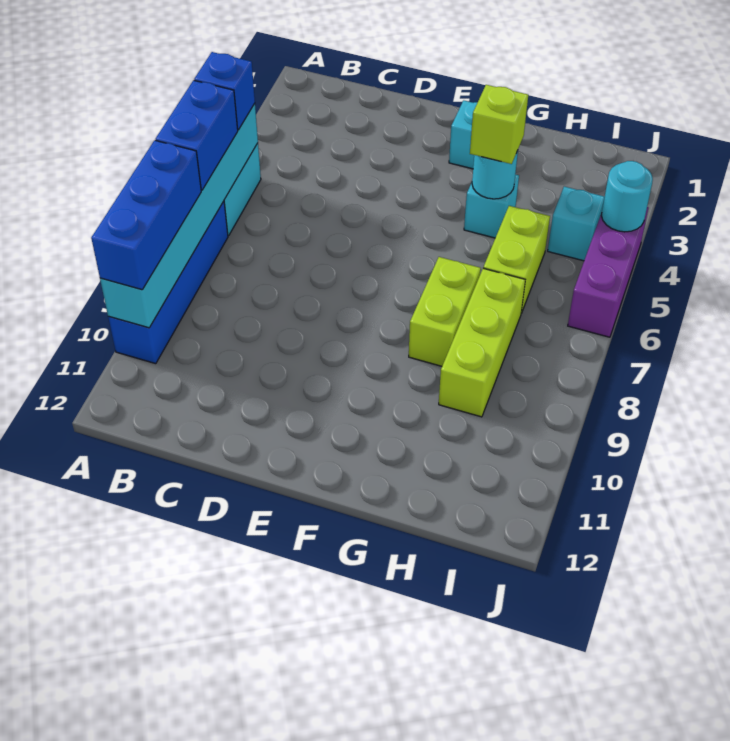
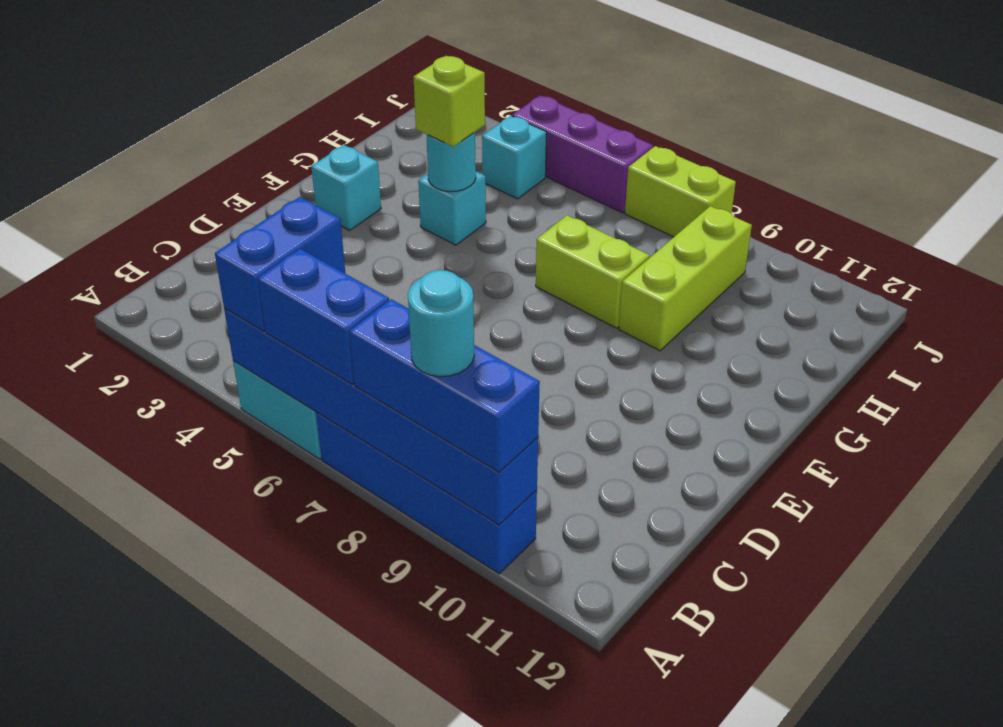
cyan brick A5:A10 level 2 -> blue brick A5:A10 level 2
blue brick A5 level 3 -> blue brick A5:B5 level 3
lime brick H5:H6 level 1 -> lime brick J7:J8 level 1
lime brick H7:H9 level 1 -> lime brick G9:I9 level 1
cyan round brick J4 level 2 -> cyan round brick A9 level 4

